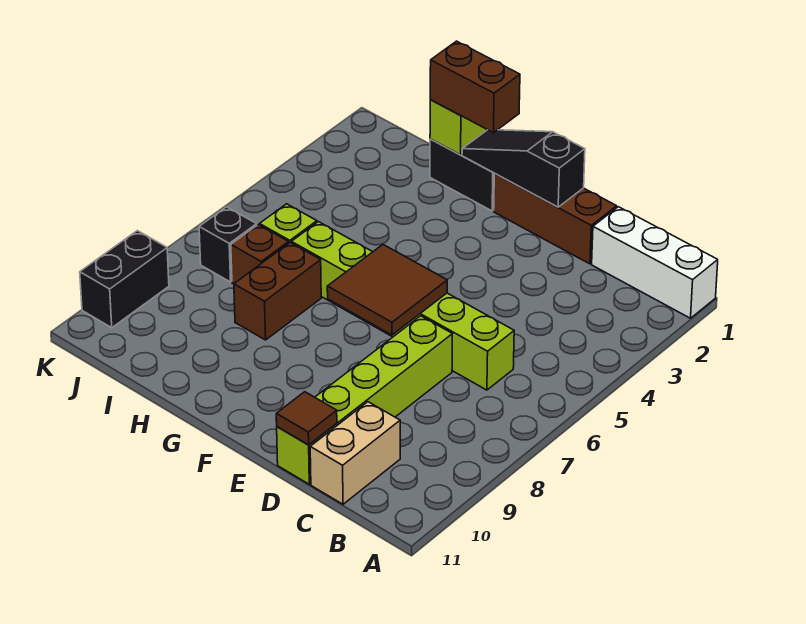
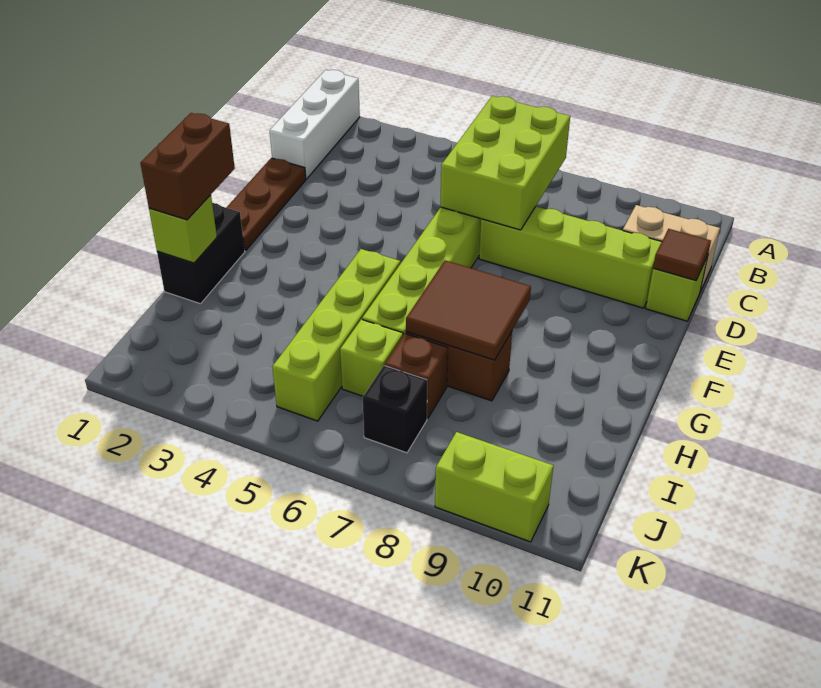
none -> lime brick B6:D7 level 2
brown brick D1:F1 level 1 -> brown plate D1:F1 level 1
black slope E1:G1 level 2 top E -> none
brown tile E6:F7 level 2 -> brown tile G7:H8 level 2
none -> lime brick G5:J5 level 1
black brick K9:K10 level 1 -> lime brick K9:K10 level 1

